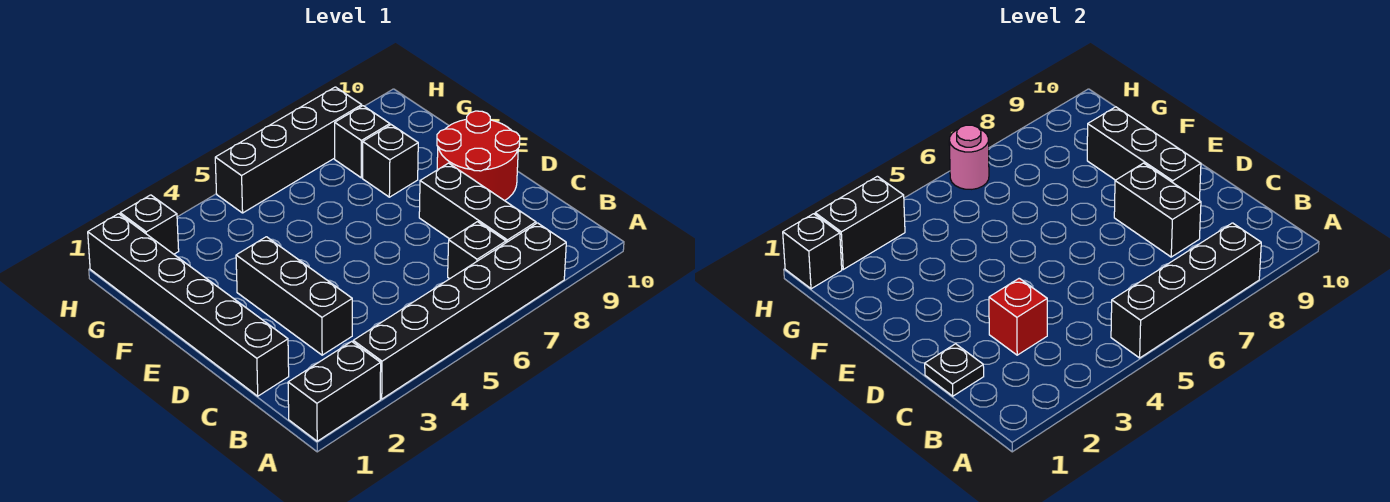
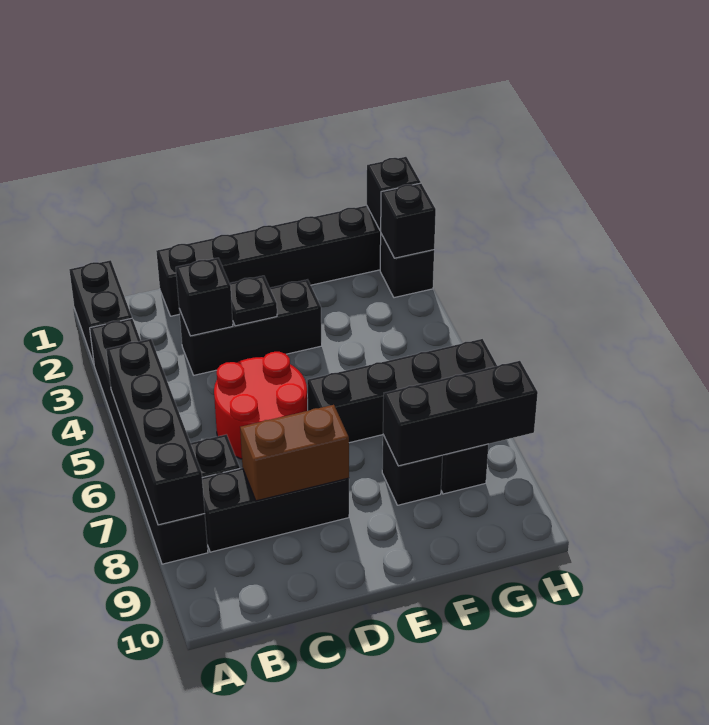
black plate C1 level 2 -> black plate D3 level 2
red brick C3 level 2 -> black brick C3 level 2
black brick C8:D8 level 2 -> brown brick C8:D8 level 2
red round brick D9:E10 level 1 -> red round brick C5:D6 level 1
black brick D9:F9 level 2 -> black brick F8:H8 level 2
black brick H2:H3 level 2 -> black brick H2 level 2
black brick H5:H8 level 1 -> black brick E6:H6 level 1
pink round brick H6 level 2 -> none

